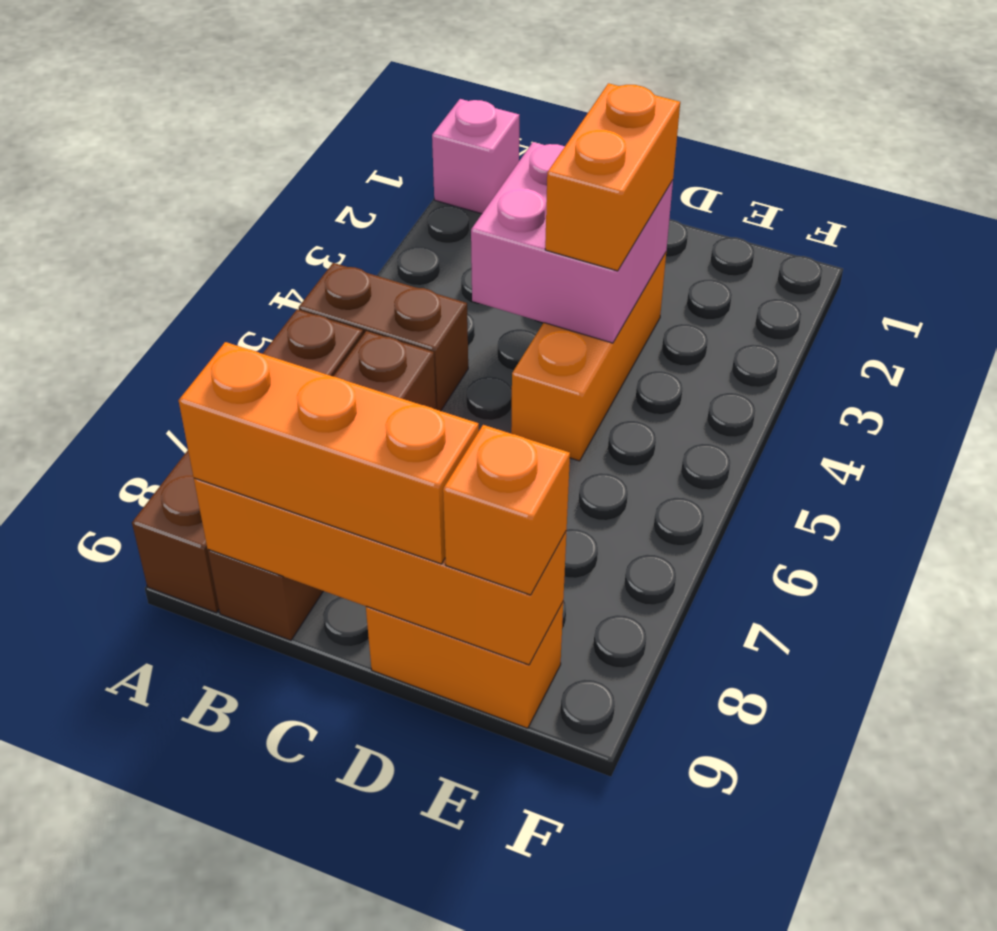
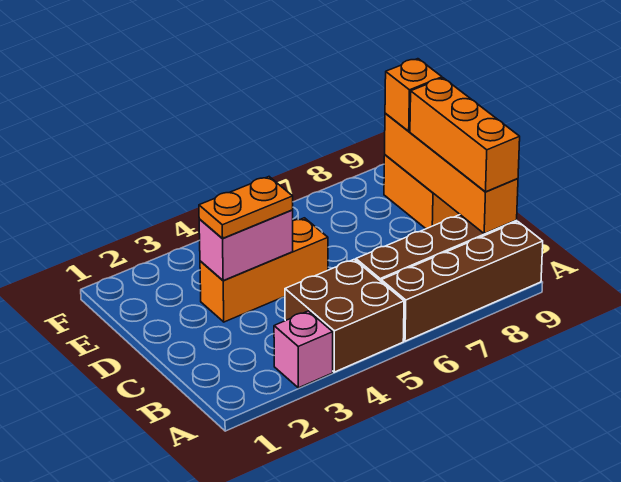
pink brick A1 level 1 -> pink brick A3 level 1
brown brick A5:B5 level 1 -> brown brick A4:B5 level 1
pink brick C3:D4 level 2 -> pink brick D3:D4 level 2
orange brick D3:D4 level 3 -> orange plate D3:D4 level 3

